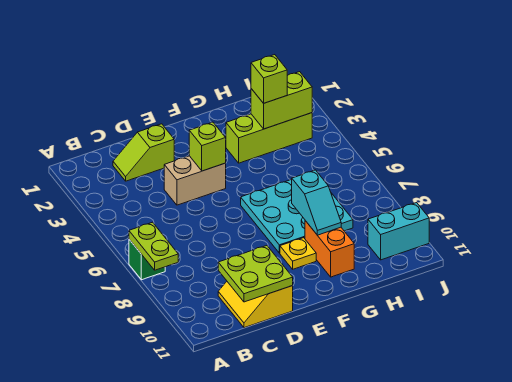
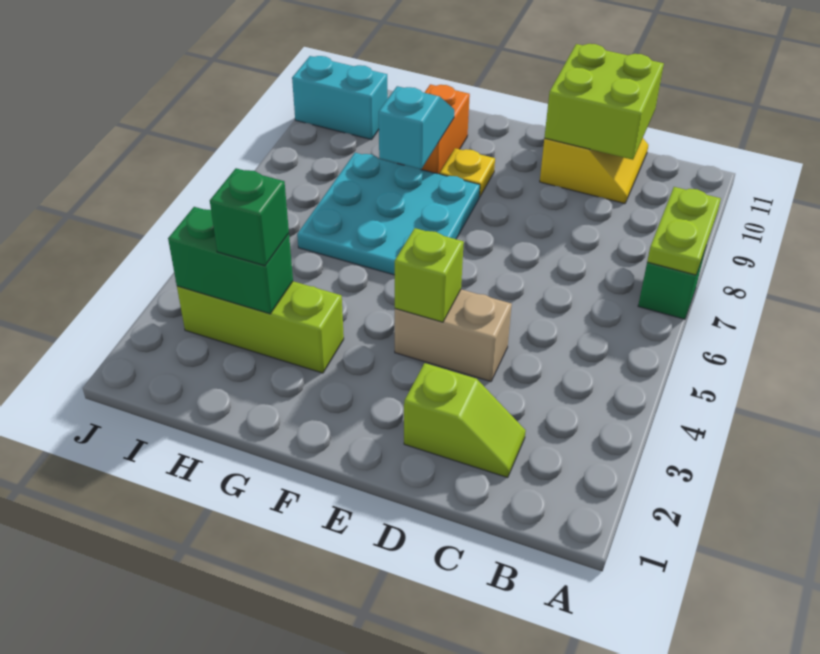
lime plate C10:D11 level 2 -> lime brick C10:D11 level 2
lime brick H3:I3 level 2 -> green brick H3:I3 level 2
lime brick H3 level 3 -> green brick H3 level 3

